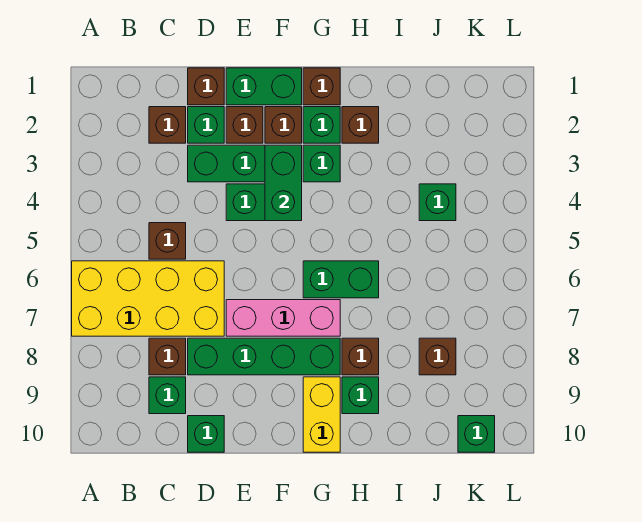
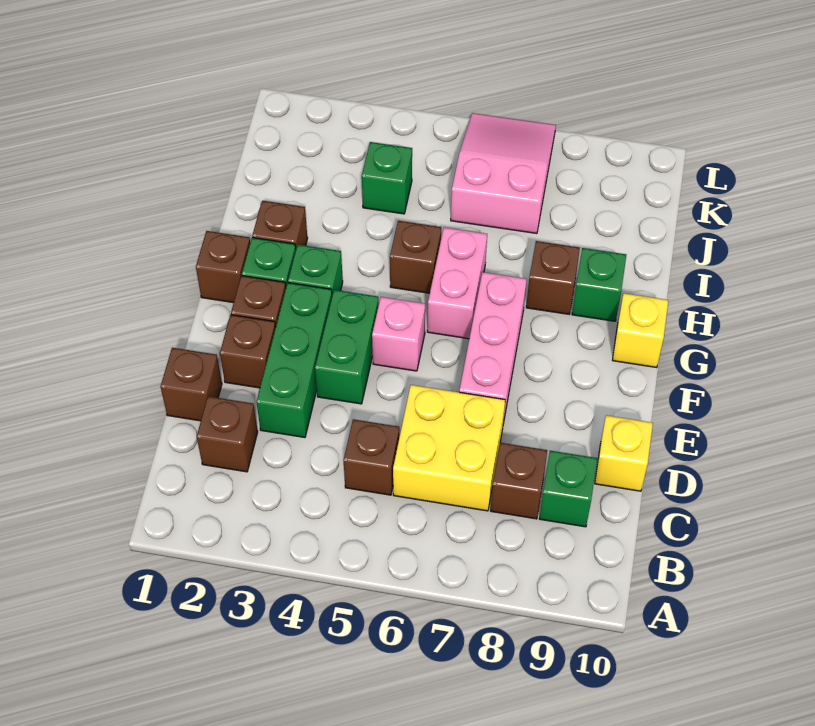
yellow brick A6:D7 level 1 -> yellow brick C6:D7 level 1
green brick D2 level 1 -> none
green brick D8:G8 level 1 -> none
green brick D10 level 1 -> yellow brick D10 level 1
green brick E1:F1 level 1 -> none
green brick F3:F4 level 2 -> none
none -> pink brick F5 level 1
green brick G6:H6 level 1 -> pink brick G6:H6 level 1
yellow brick G9:G10 level 1 -> yellow brick G10 level 1
none -> pink slope J6:L7 level 1 top J
brown brick J8 level 1 -> brown brick H5 level 1
green brick K10 level 1 -> none

